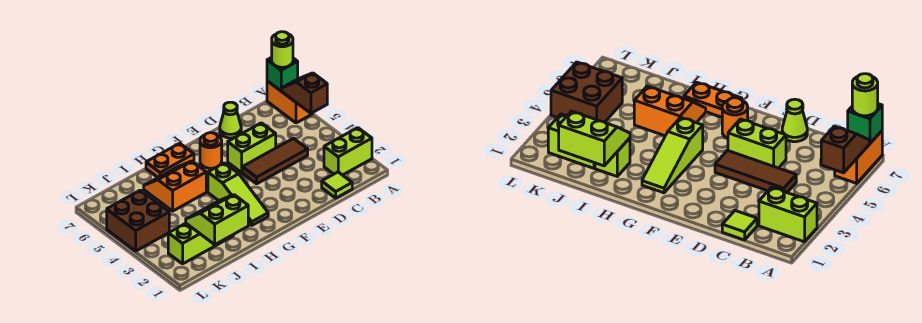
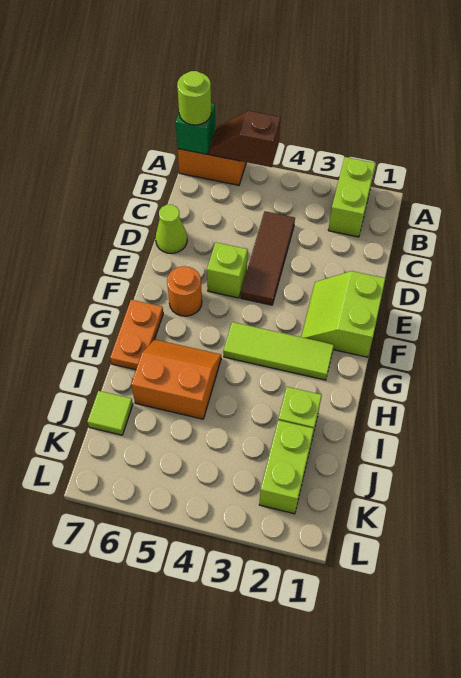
lime tile C1 level 1 -> lime tile J7 level 1
lime brick D5:E5 level 1 -> lime brick E5 level 1
lime slope G2:G4 level 1 top 4 -> lime tile G2:G4 level 1
orange slope H5:I6 level 1 top 5 -> orange slope H5:I6 level 1 top I
lime slope I1:J2 level 2 top 1 -> lime slope E1:F2 level 1 top 1
brown brick K4:L5 level 1 -> none

